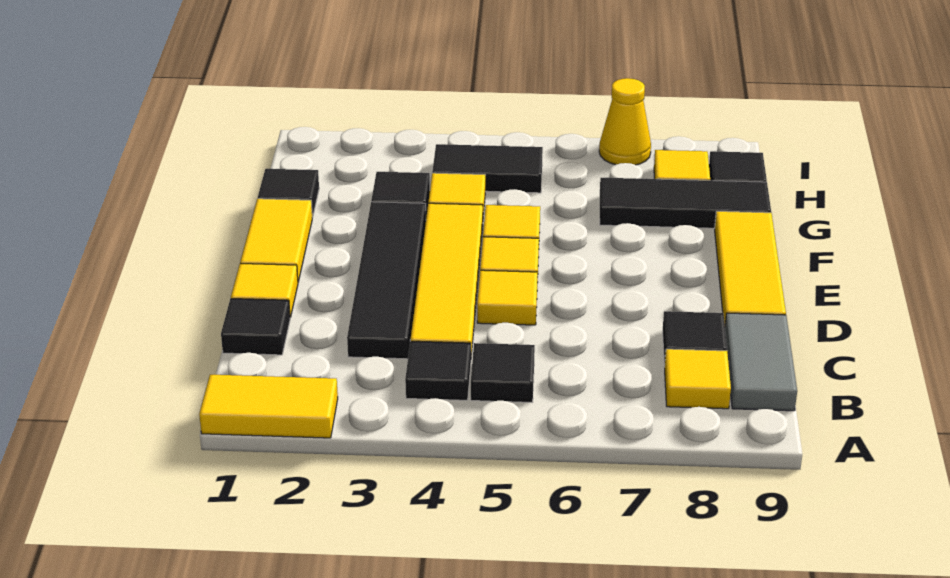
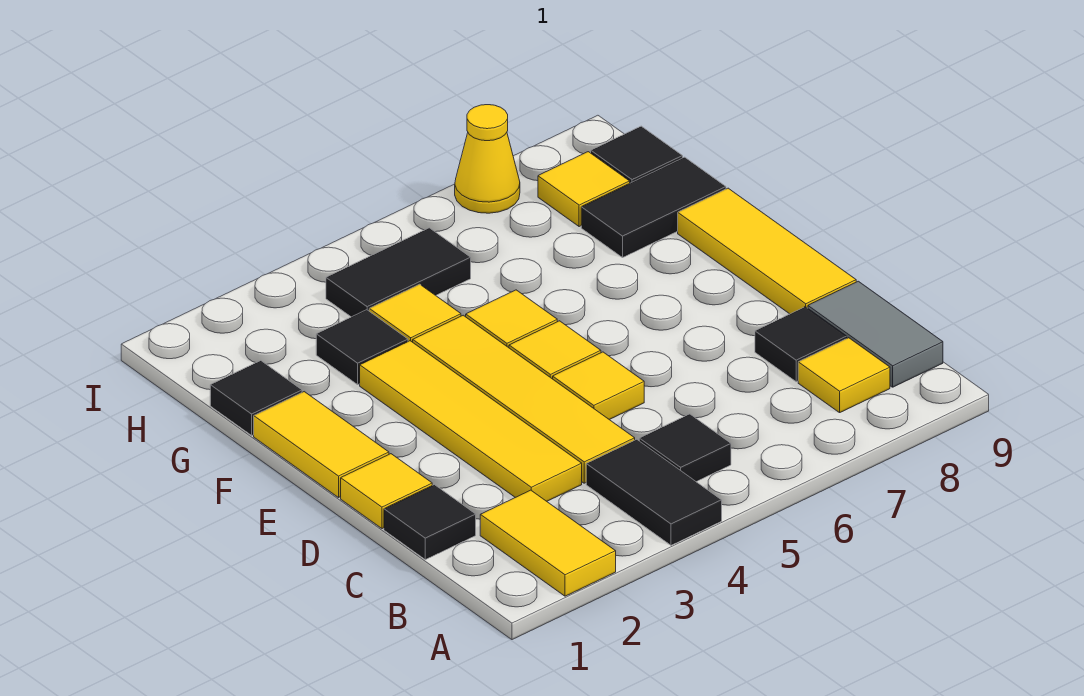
yellow tile A1:A2 level 1 -> yellow tile A2:B2 level 1
black tile B4 level 1 -> black tile A4:B4 level 1
black tile C3:F3 level 1 -> yellow tile C3:F3 level 1
black tile G7:G9 level 1 -> black tile G8:G9 level 1

